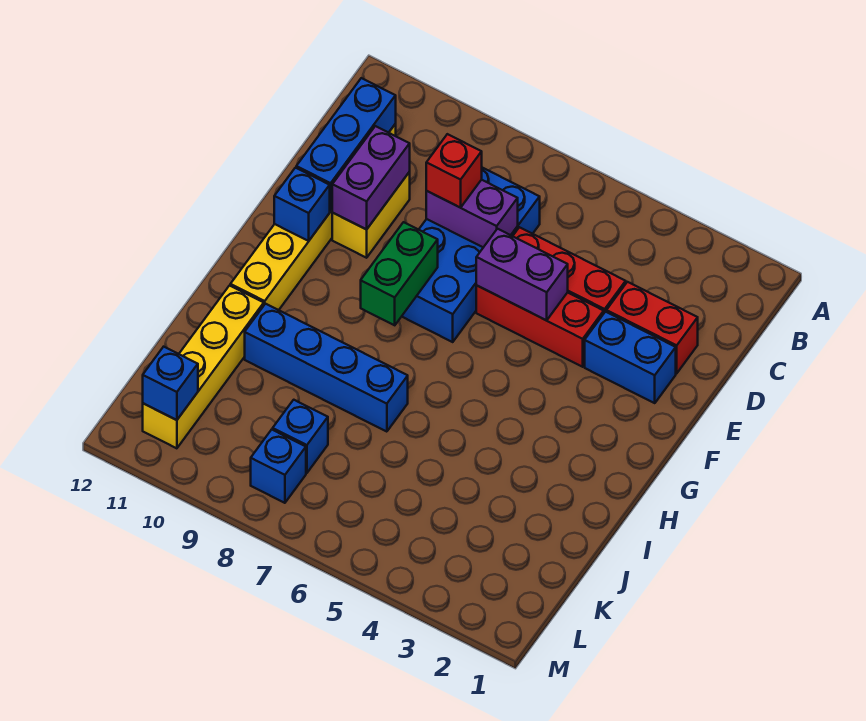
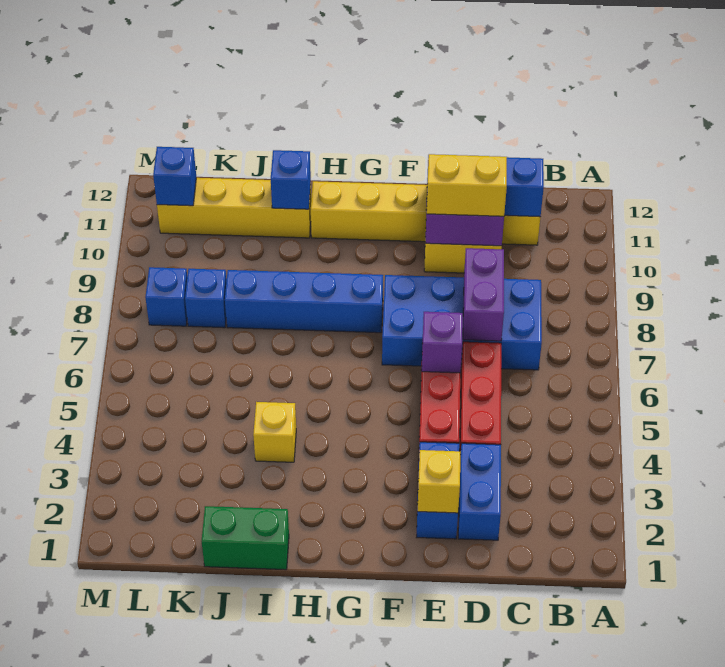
red brick D2:D3 level 1 -> blue brick D2:D3 level 1
red brick D8 level 3 -> none
none -> yellow brick D10:E10 level 3
none -> yellow brick E2 level 2
purple brick E5:E6 level 2 -> purple brick E6 level 2
green brick F8:G8 level 2 -> green brick I1:J1 level 1
blue brick F11 level 2 -> blue brick I11 level 2
none -> yellow brick I4 level 1
blue brick I7:I10 level 1 -> blue brick G8:J8 level 1

